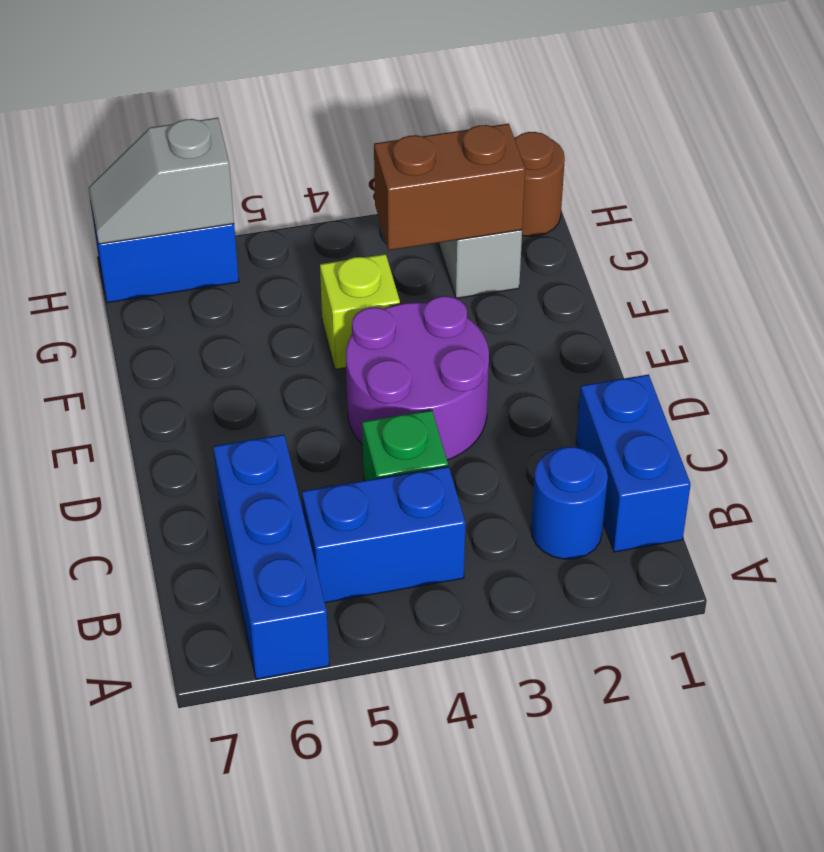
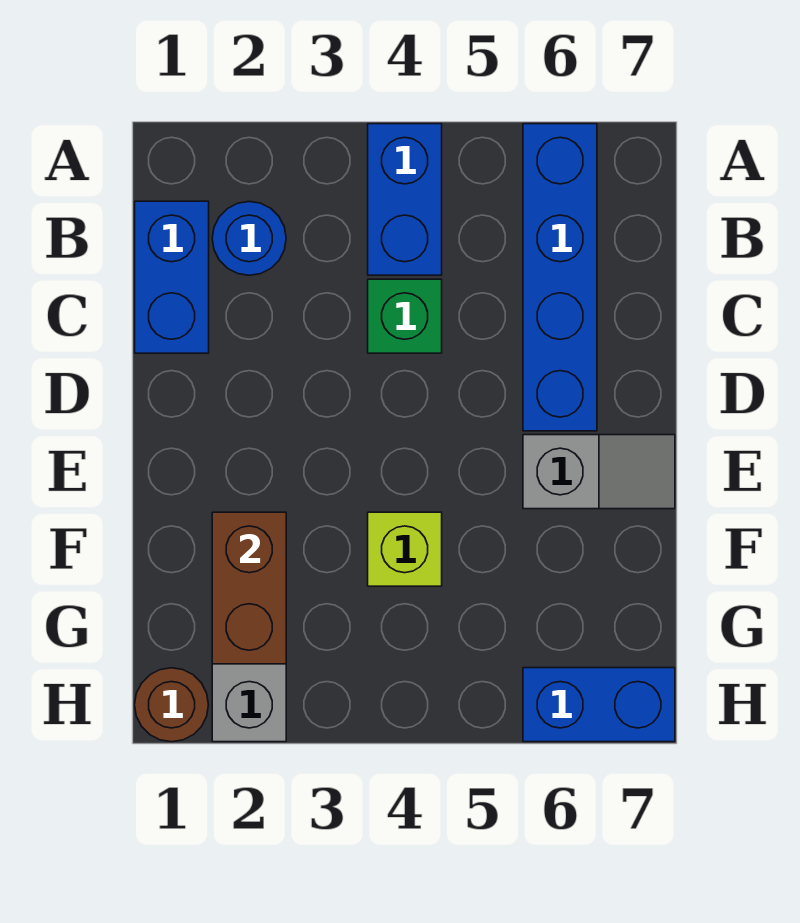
blue brick A6:C6 level 1 -> blue brick A6:D6 level 1
blue brick B4:B5 level 1 -> blue brick A4:B4 level 1
purple round brick D3:E4 level 1 -> none
brown brick G2:G3 level 2 -> brown brick F2:G2 level 2
grey slope H6:H7 level 2 top 6 -> grey slope E6:E7 level 1 top 6

